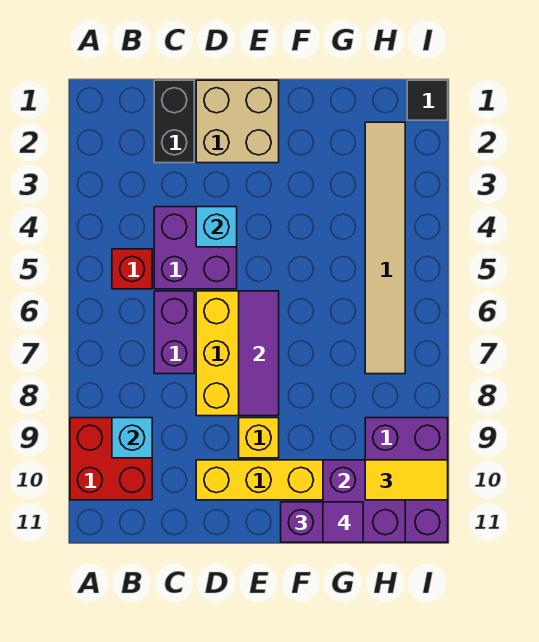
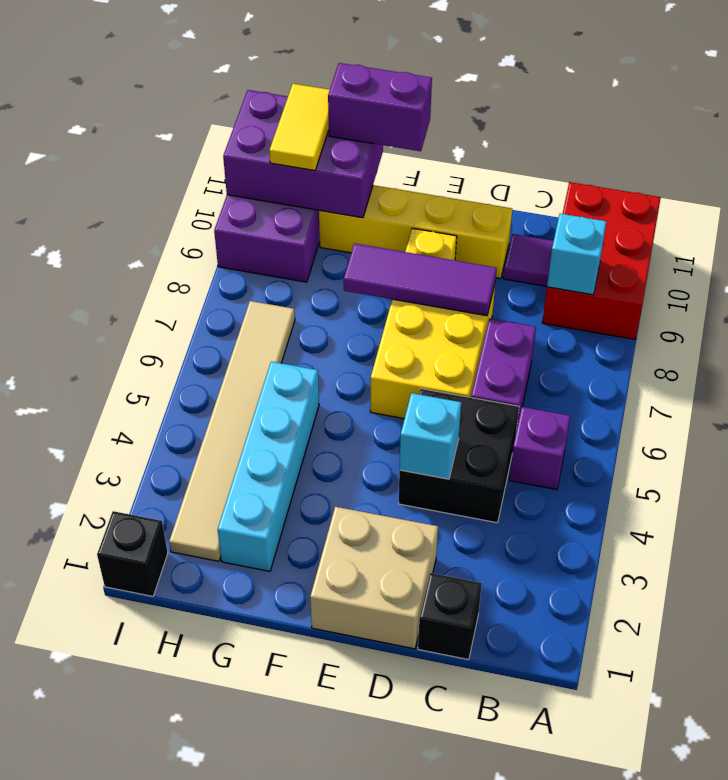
red brick A9:B10 level 1 -> red brick A9:B11 level 1
red brick B5 level 1 -> purple brick B5 level 1
black brick C1:C2 level 1 -> black brick C1 level 1
purple brick C4:D5 level 1 -> black brick C4:D5 level 1
purple tile E6:E8 level 2 -> purple tile D8:F8 level 2
none -> cyan brick G2:G5 level 1
purple brick G10:H11 level 2 -> purple brick G10:I11 level 2
purple tile G11 level 4 -> purple tile C10 level 1
yellow tile H10:I10 level 3 -> yellow tile H10:H11 level 3
black tile I1 level 1 -> black brick I1 level 1

